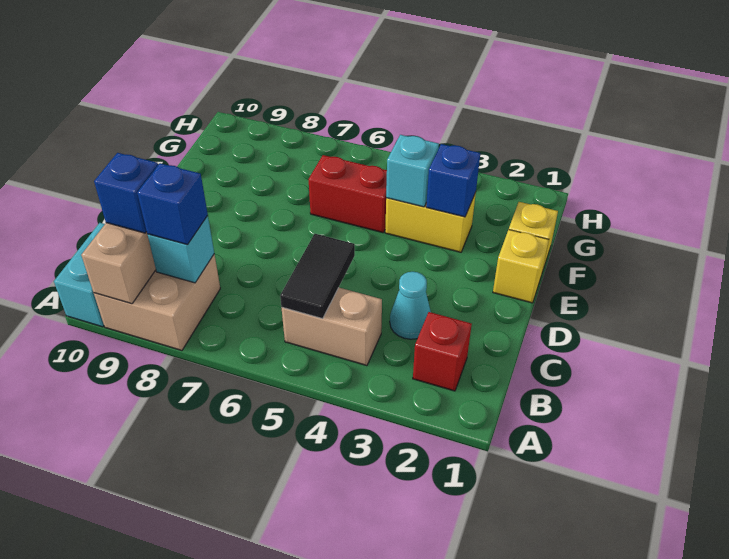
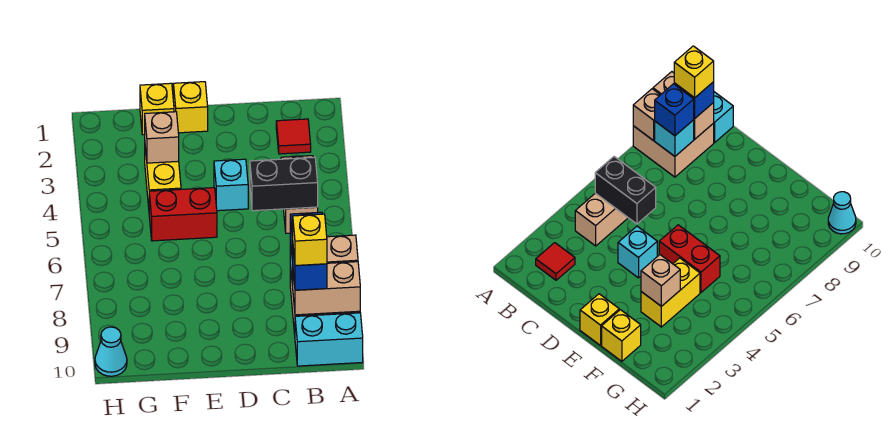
none -> tan brick A8 level 2
red brick B2 level 1 -> red tile B2 level 1
black tile B5:C5 level 2 -> black brick B5:C5 level 2
none -> yellow brick B9 level 4
cyan cone C3 level 1 -> cyan cone H10 level 1
blue brick F3 level 2 -> tan brick F3 level 2
cyan brick F4 level 2 -> cyan brick D4 level 1
red brick F5:F6 level 1 -> red brick E5:F5 level 1

